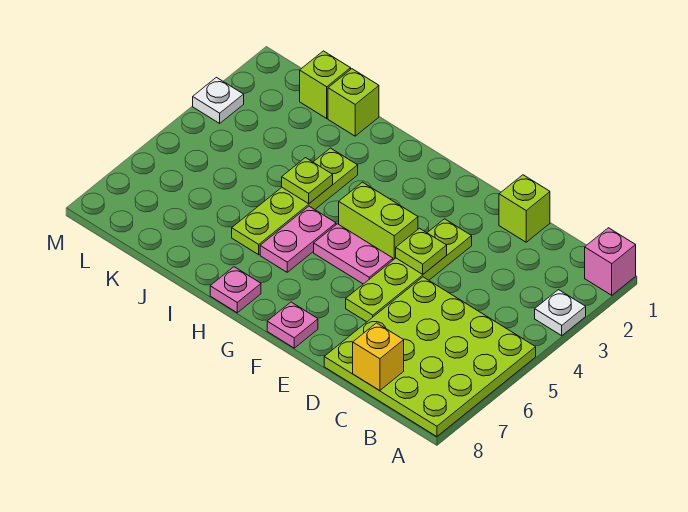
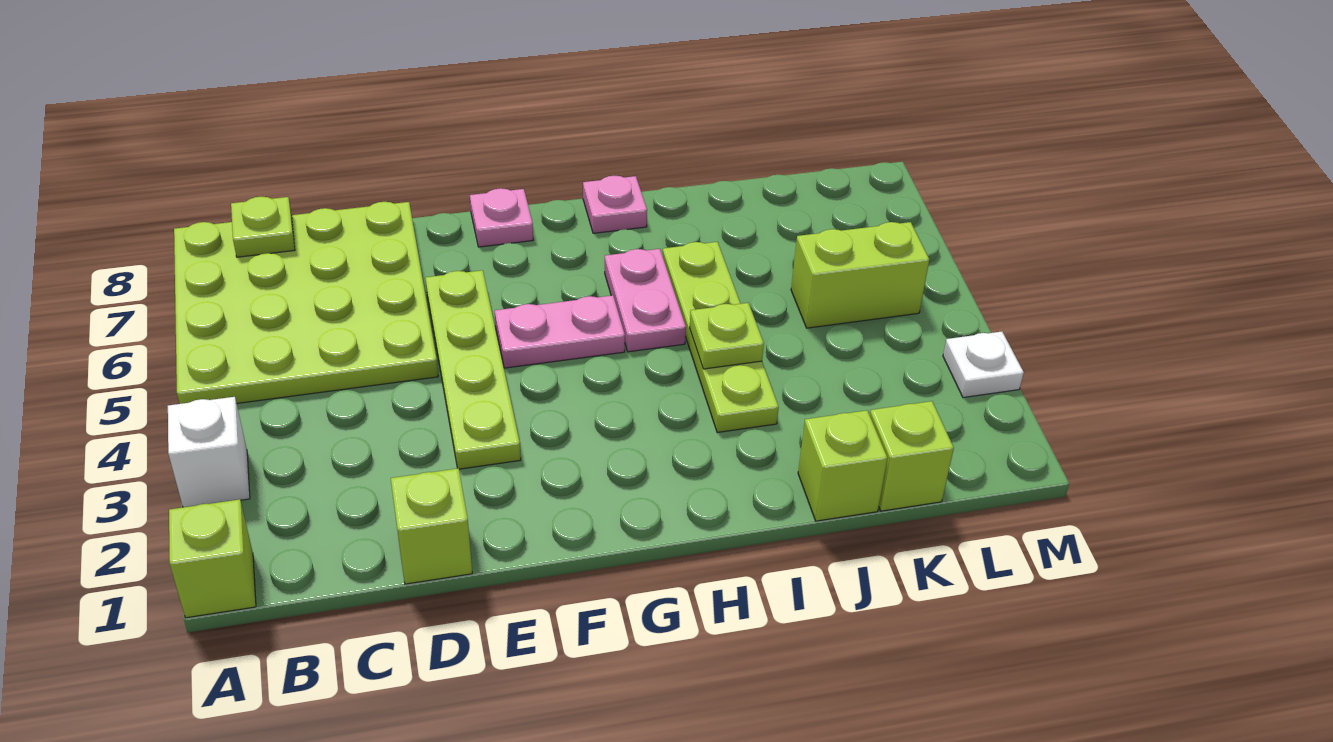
pink brick A1 level 1 -> lime brick A1 level 1
white plate A3 level 1 -> white brick A3 level 1
yellow brick C8 level 2 -> none
lime plate E4 level 2 -> lime plate B8 level 2
lime brick F4:G4 level 1 -> lime brick K5:L5 level 1

